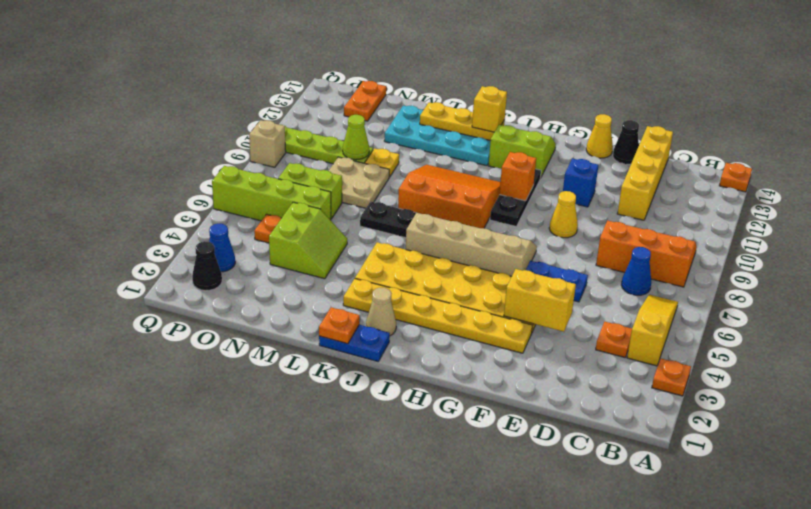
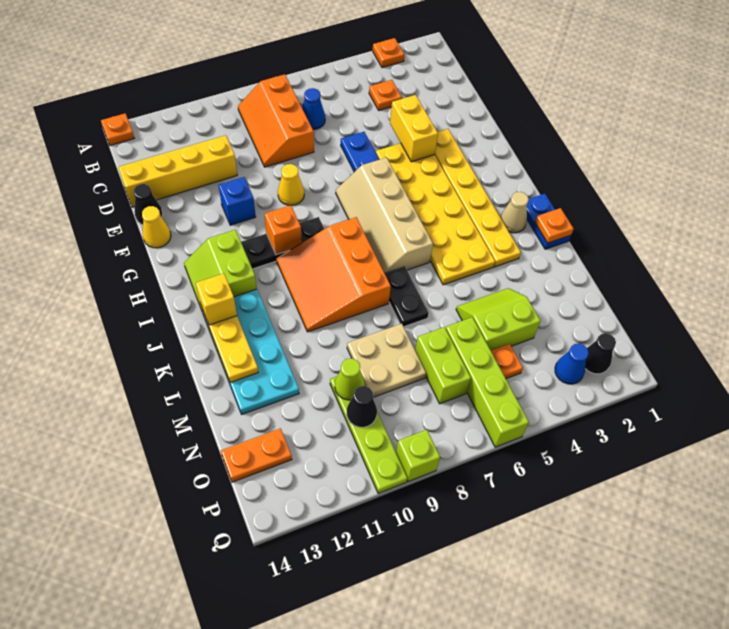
yellow slope B4:B6 level 1 top 4 -> none
yellow plate M10 level 1 -> none
none -> black cone O10 level 2
tan brick Q9 level 1 -> lime brick Q9 level 1

